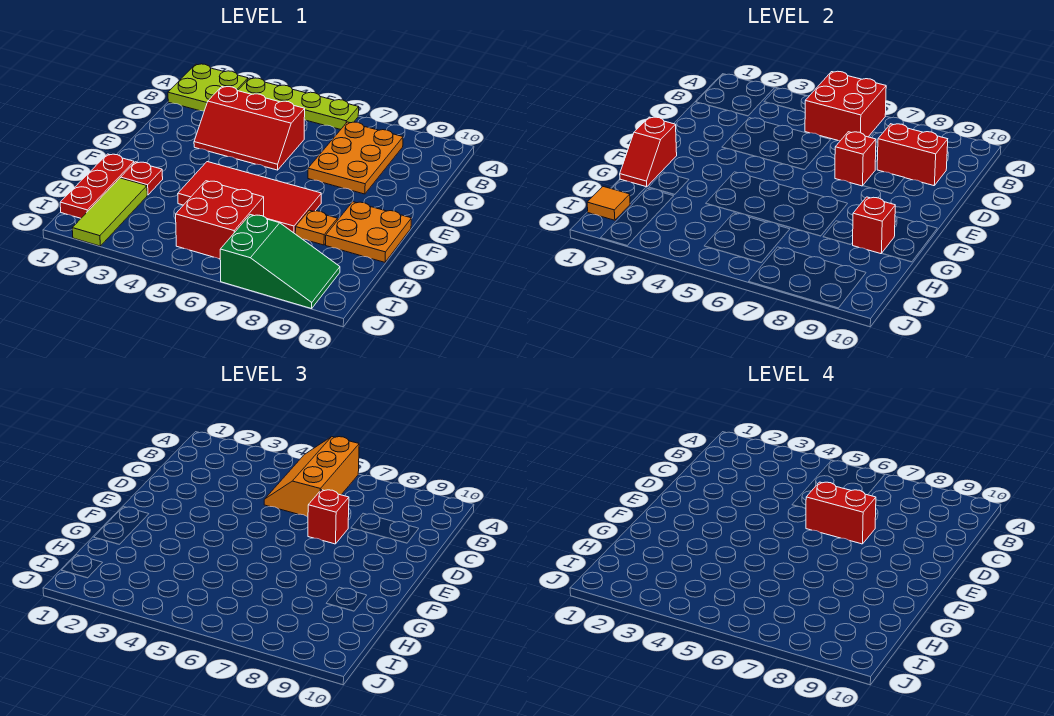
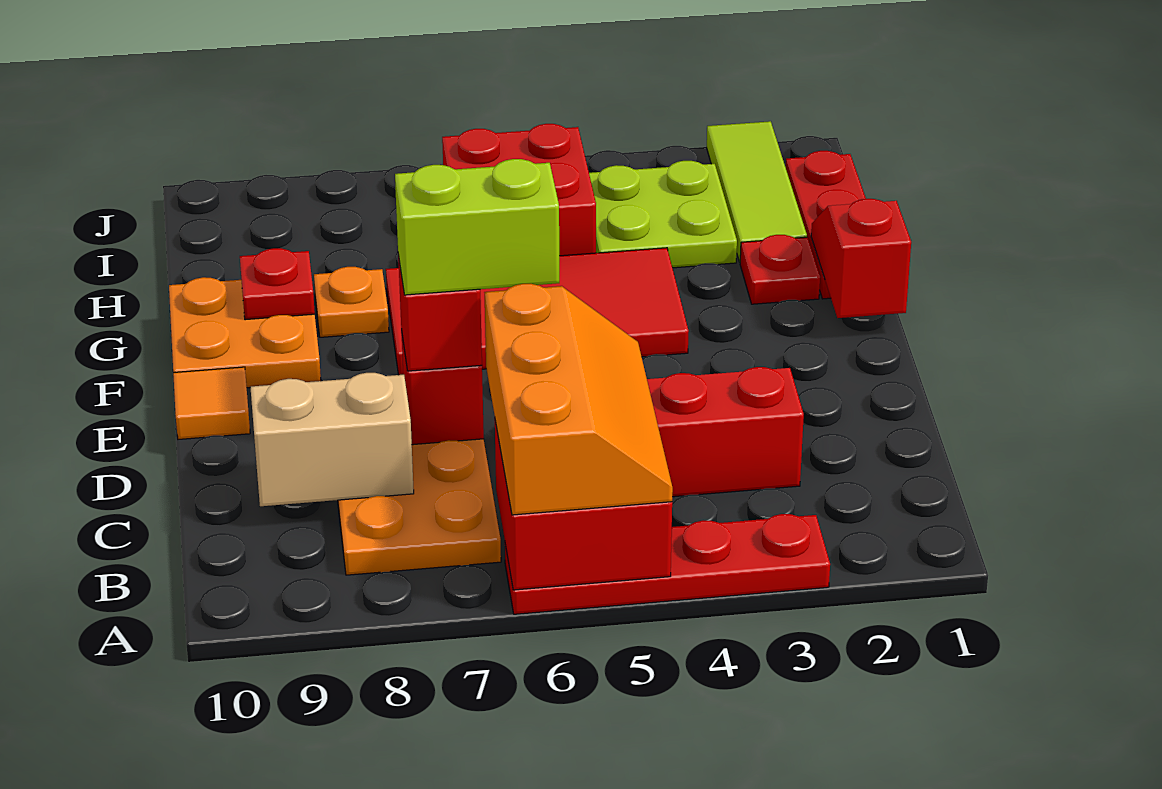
lime plate A1:B2 level 1 -> lime plate H3:I4 level 1
lime plate A3:A6 level 1 -> red plate A3:A6 level 1
red brick C8:C9 level 2 -> tan brick C8:C9 level 2
red brick D6:D7 level 4 -> lime brick D6:D7 level 4
red brick G9 level 2 -> red plate G9 level 2
orange tile I1 level 2 -> orange tile E10 level 1
green slope I7:J9 level 1 top 7 -> none

